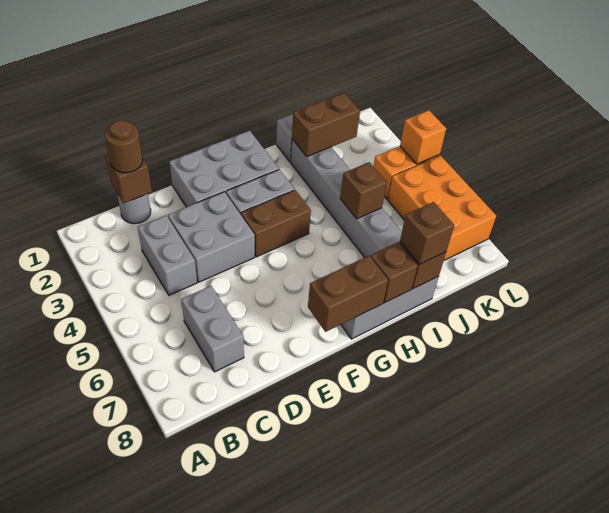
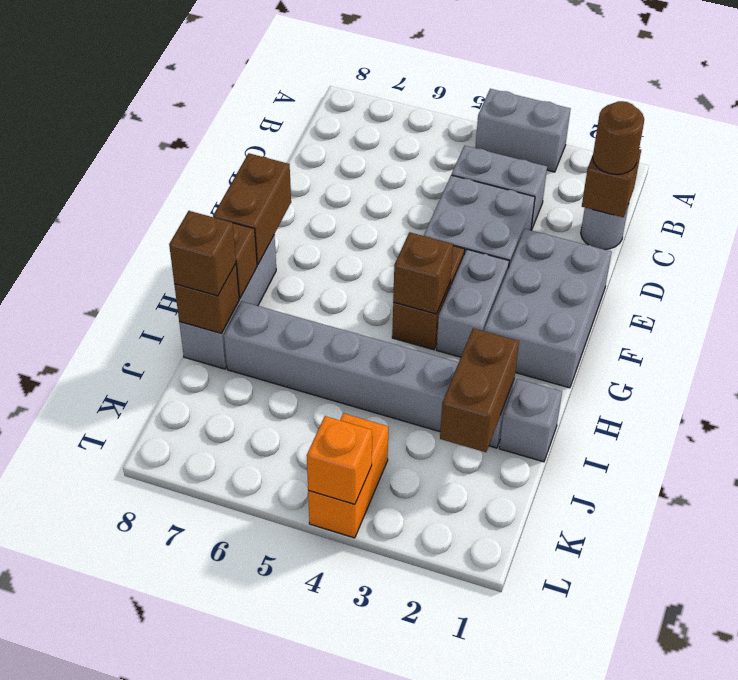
grey brick C6:C7 level 1 -> grey brick A3:A4 level 1
brown brick I5 level 2 -> brown brick G4 level 2
orange brick K5:L7 level 1 -> none

